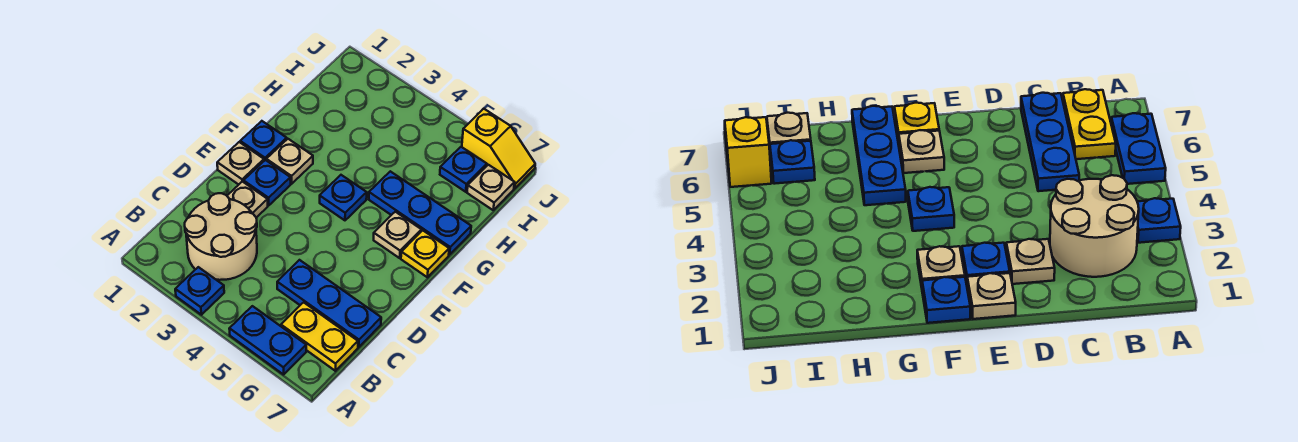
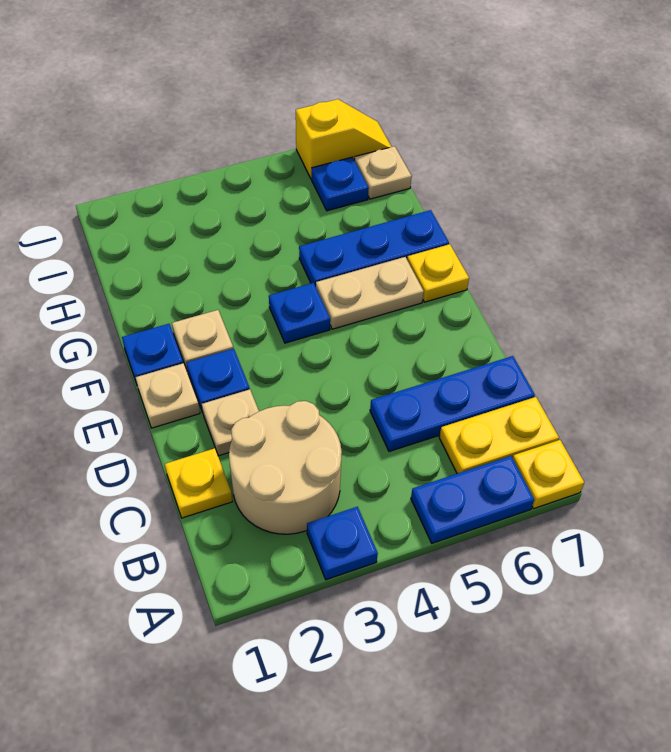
none -> yellow plate A7 level 1
none -> yellow plate C1 level 1
tan plate F6 level 1 -> tan plate F5:F6 level 1

